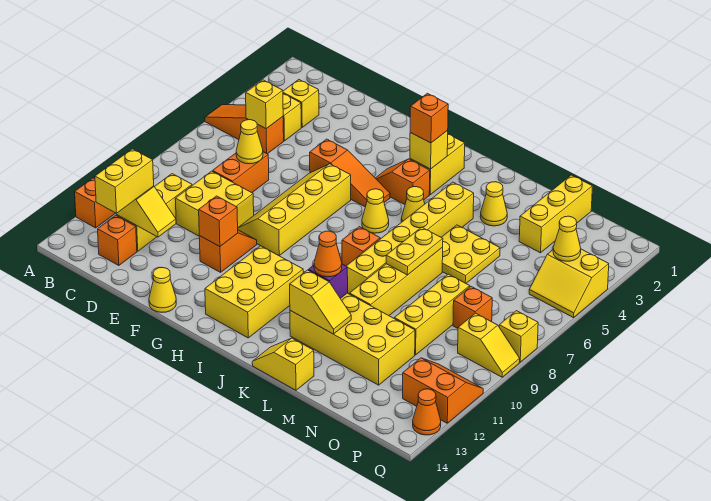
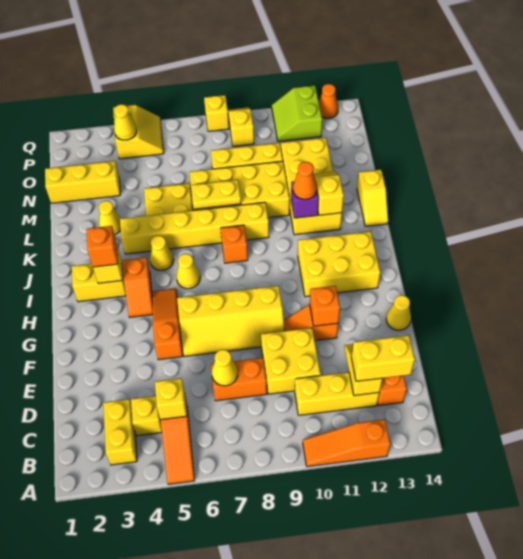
yellow brick C3 level 1 -> yellow brick B3:C3 level 1
yellow brick L7:L10 level 1 -> yellow brick L7:M10 level 1
orange brick O8 level 1 -> none
orange slope P11:Q12 level 1 top 12 -> lime slope P11:Q12 level 1 top 12

